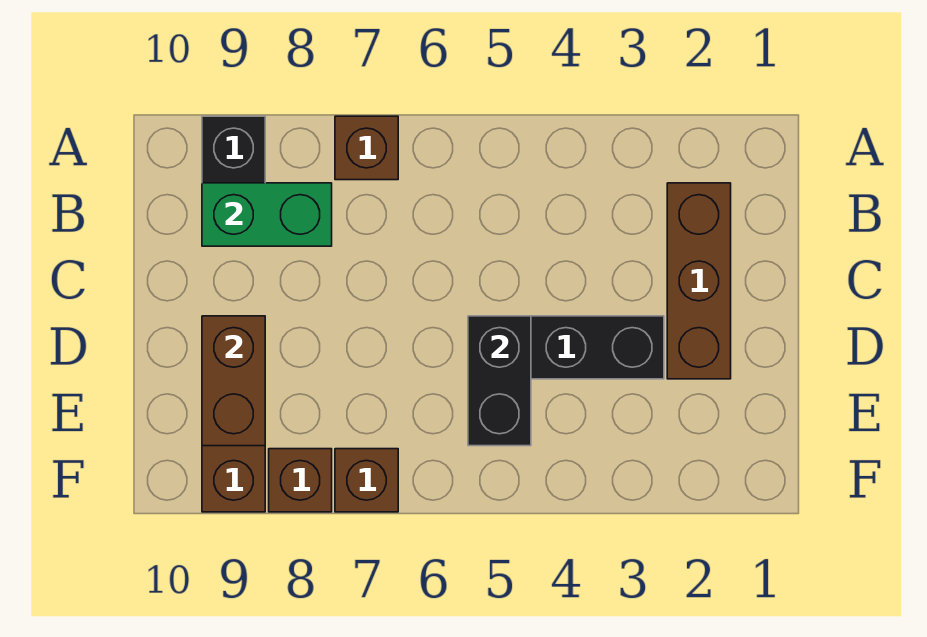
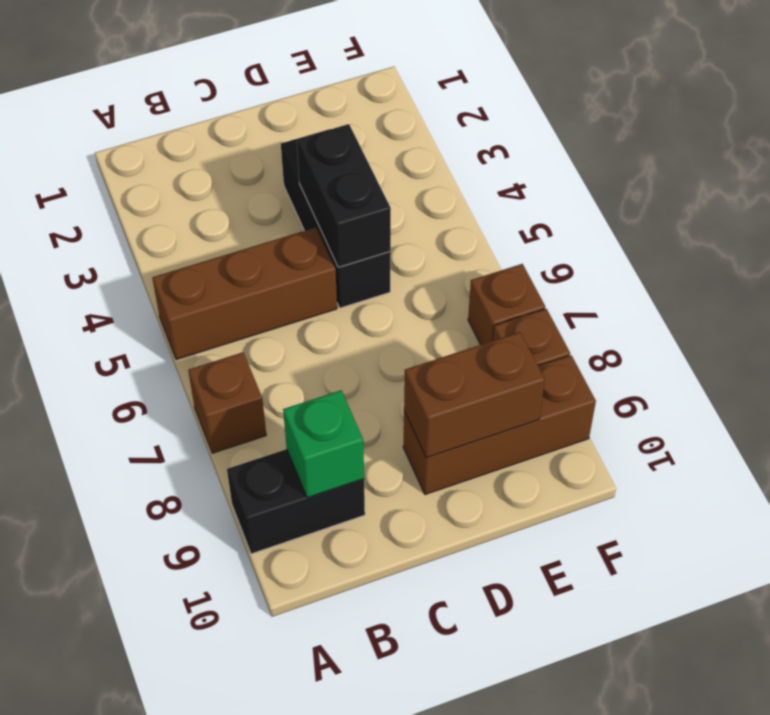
brown brick B2:D2 level 1 -> brown brick A5:C5 level 1
green brick B8:B9 level 2 -> green brick B9 level 2
black brick D5:E5 level 2 -> black brick D4:D5 level 2

